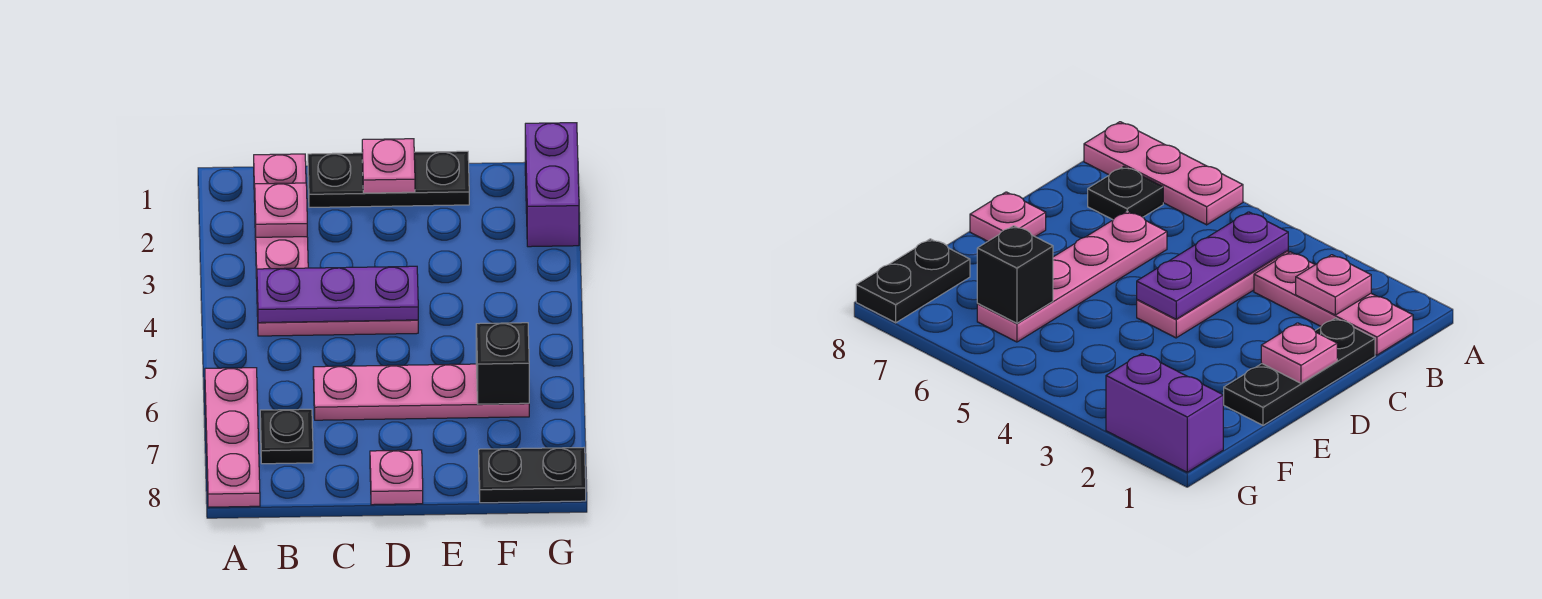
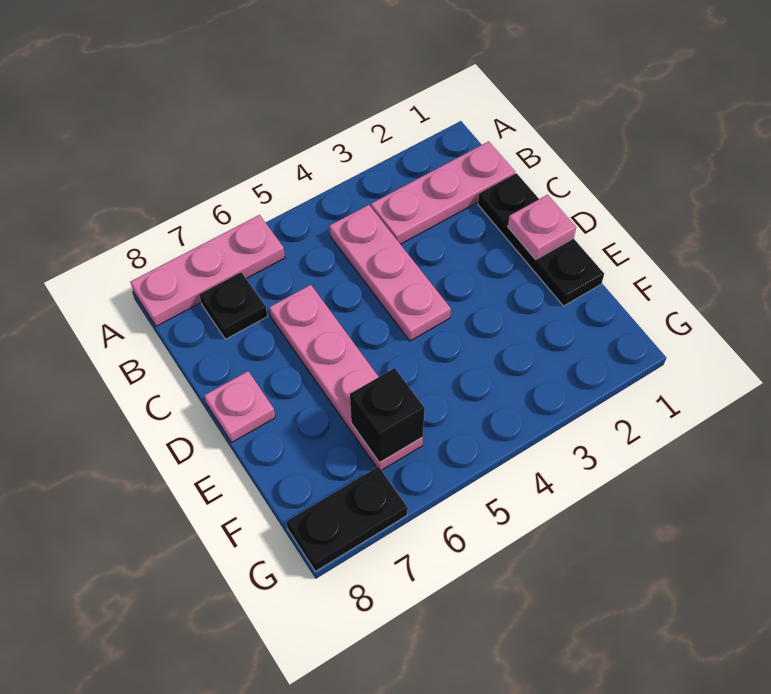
pink plate B2 level 2 -> none
purple plate B4:D4 level 2 -> none
black plate F8:G8 level 1 -> black plate G7:G8 level 1
purple brick G1:G2 level 1 -> none

